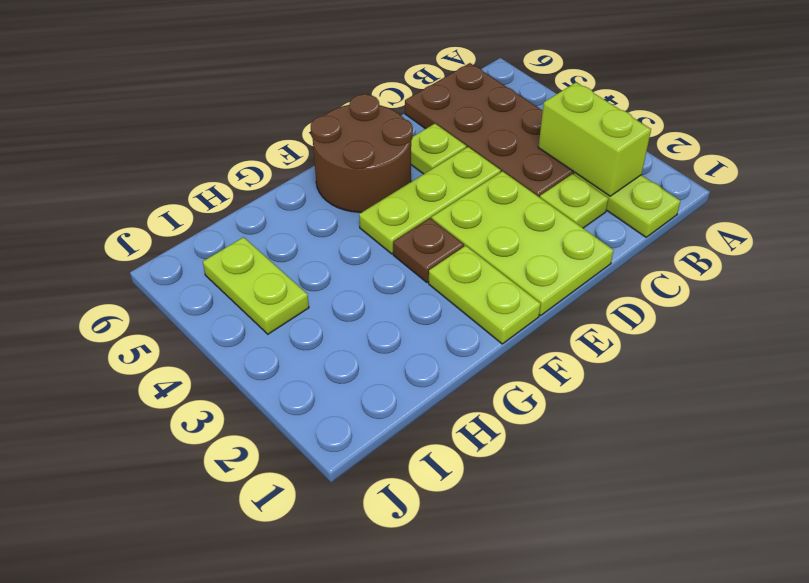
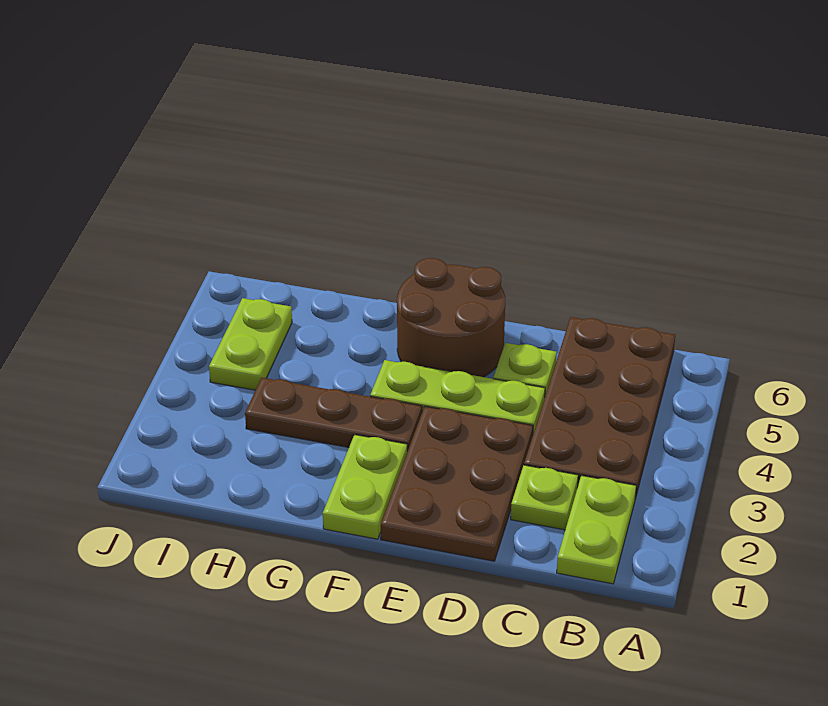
lime brick B2:B3 level 2 -> none
lime plate D1:E3 level 1 -> brown plate D1:E3 level 1
brown plate F3 level 1 -> brown plate F3:H3 level 1

